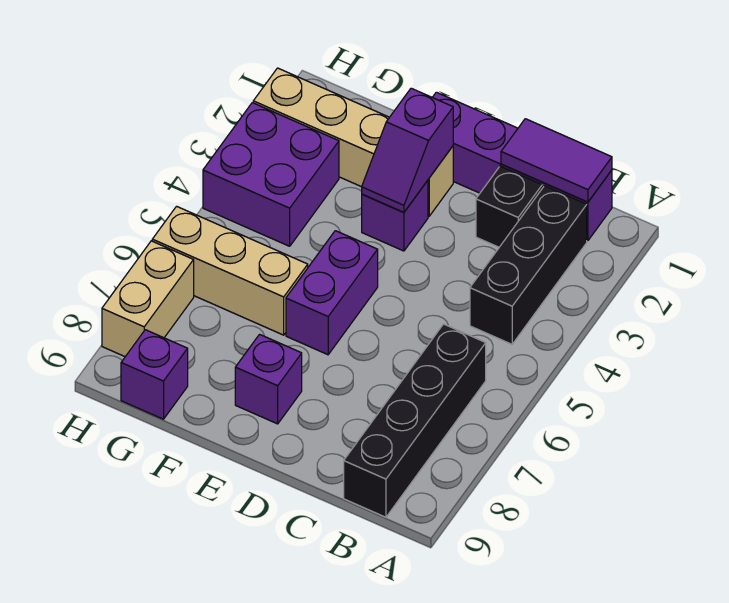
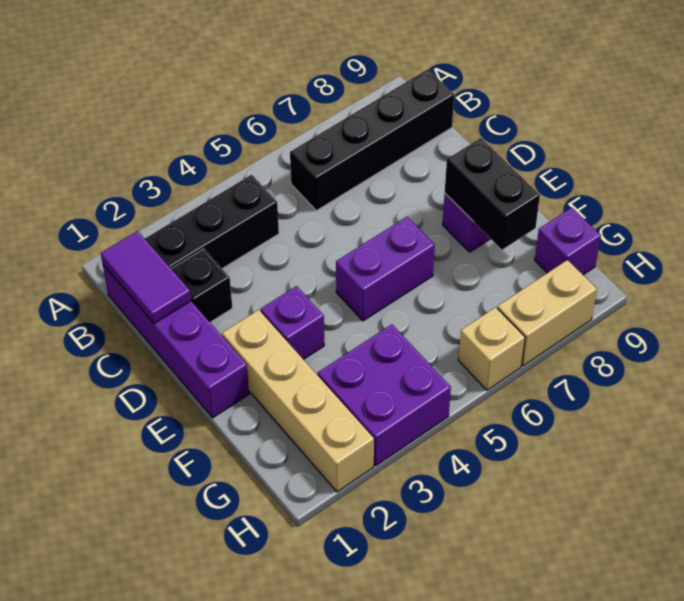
purple slope E2:E3 level 2 top 2 -> none
none -> black brick E8:F8 level 2
tan brick F6:H6 level 1 -> tan brick H6 level 1

